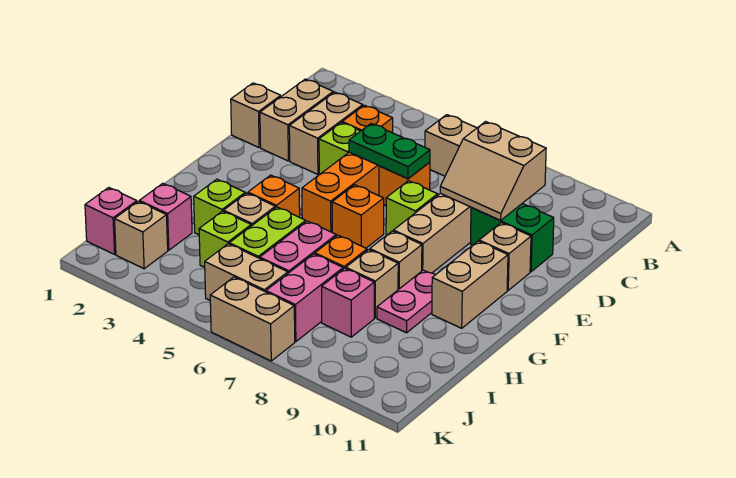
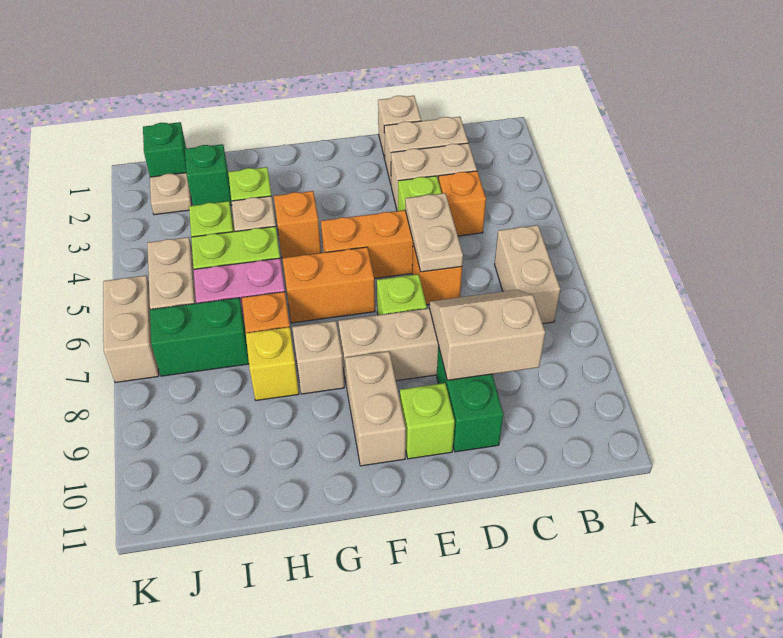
tan slope C8:D9 level 2 top C -> tan slope C8:D9 level 2 top 9
green plate D5:D6 level 2 -> tan plate D5:D6 level 2
tan brick E10 level 1 -> lime brick E10 level 1
orange brick F6 level 1 -> orange brick F6:G6 level 1
tan brick F10:G10 level 1 -> tan brick F9:F10 level 1
pink plate G9:H9 level 1 -> none
tan brick H8 level 1 -> yellow brick H8 level 1
pink brick I2 level 1 -> green brick I2 level 1
pink brick I7:J7 level 1 -> green brick I7:J7 level 1
pink brick I8 level 1 -> none
pink brick J1 level 1 -> green brick J1 level 1
tan brick J2 level 1 -> tan plate J2 level 1

